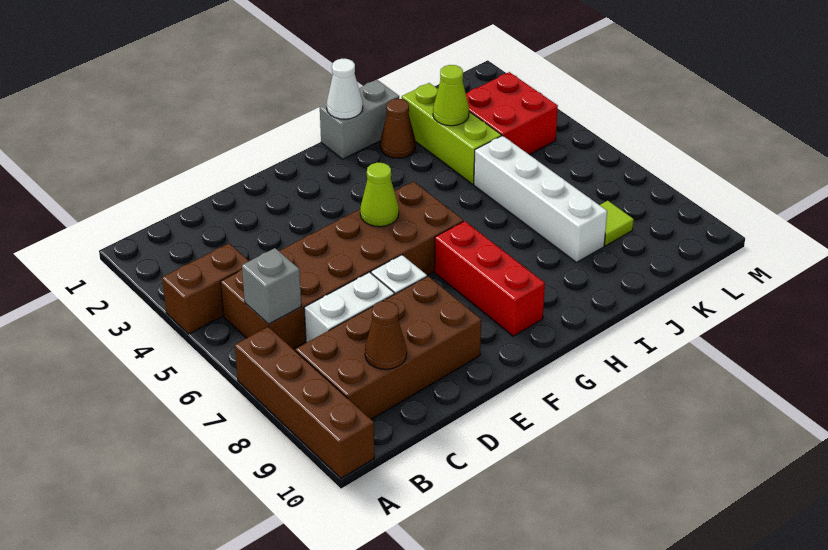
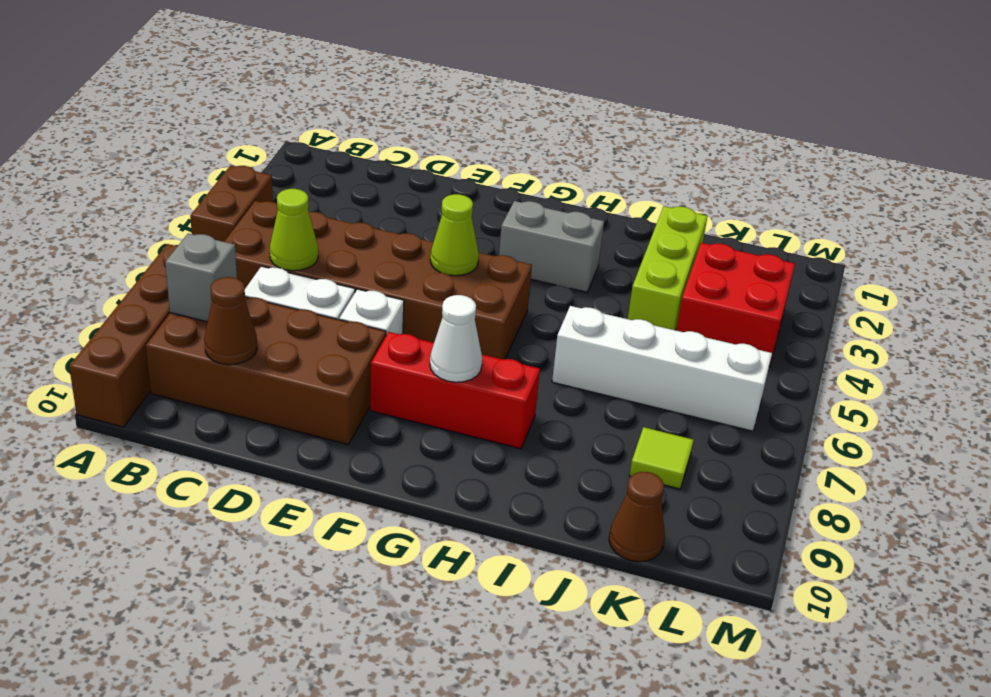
brown brick A4:B4 level 1 -> brown brick A4:A5 level 1
grey brick B6 level 2 -> grey brick B8 level 2
red brick G7:G9 level 1 -> red brick F8:H8 level 1
grey brick H1:I1 level 1 -> grey brick G3:H3 level 1
white cone H1 level 2 -> white cone G8 level 2
brown cone I2 level 1 -> brown cone K10 level 1
lime cone J3 level 2 -> lime cone C6 level 2
white brick J5:J8 level 1 -> white brick I6:L6 level 1

